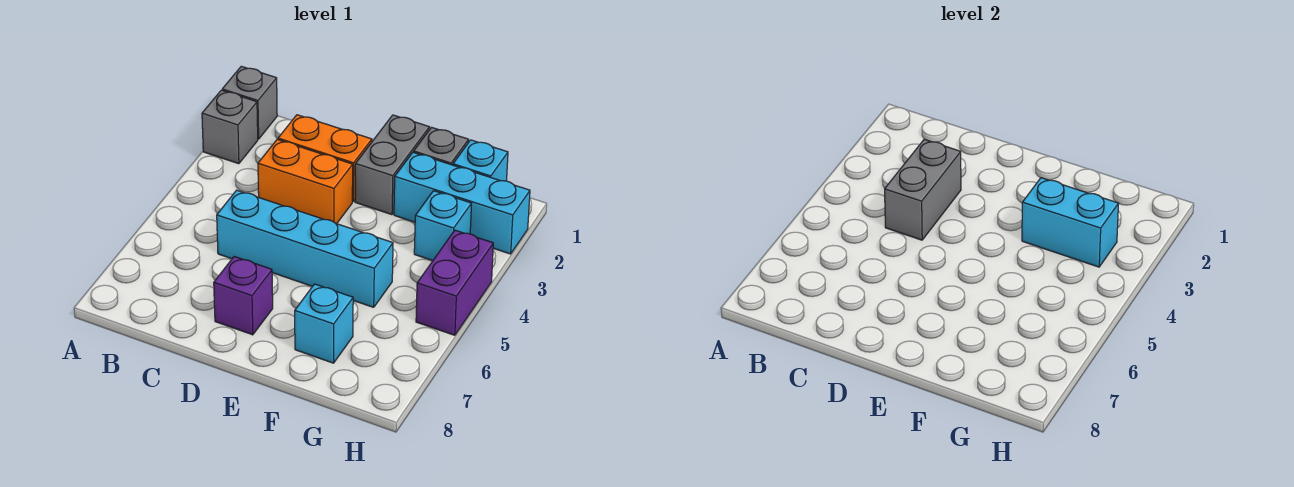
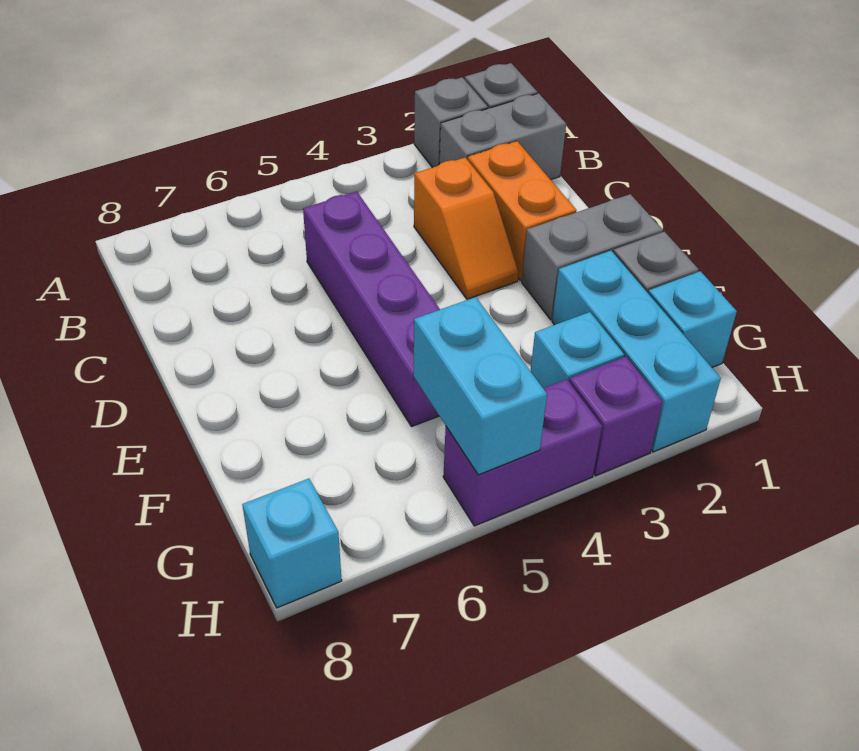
orange brick C3:D3 level 1 -> orange slope C3:D3 level 1 top C
grey brick C3:C4 level 2 -> grey brick B1:B2 level 1
cyan brick C5:F5 level 1 -> purple brick C5:F5 level 1
purple brick D7 level 1 -> purple brick H3 level 1
cyan brick F3:G3 level 2 -> cyan brick G5:H5 level 2
cyan brick F7 level 1 -> cyan brick H8 level 1

